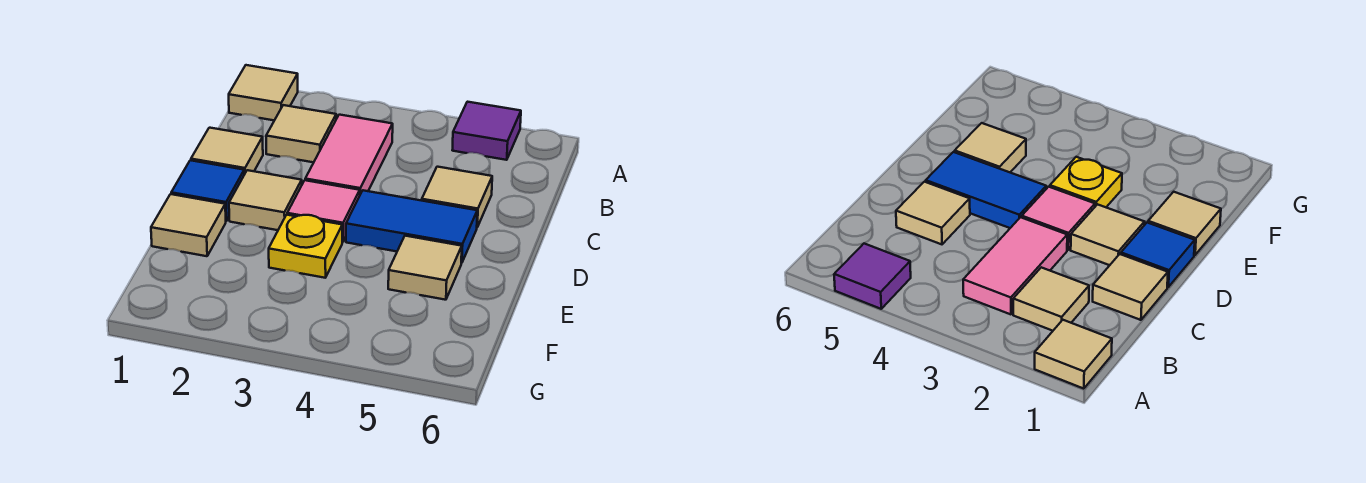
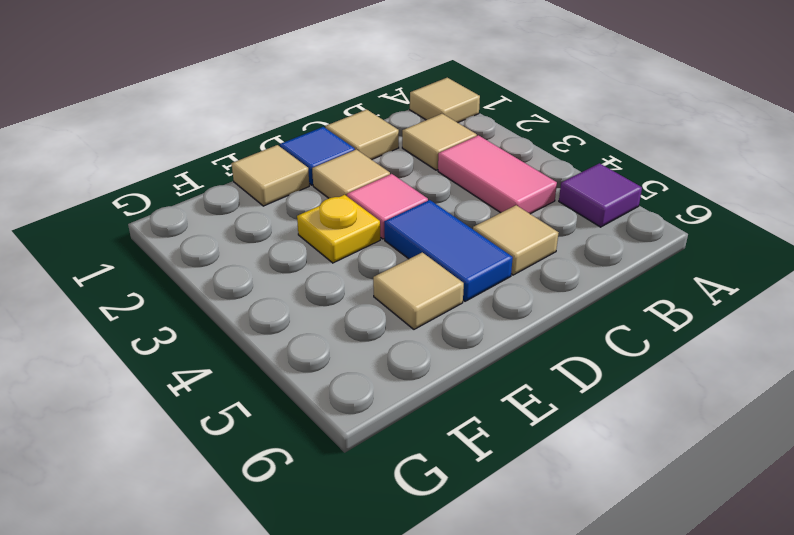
pink tile B3:C3 level 1 -> pink tile B3:B4 level 1

